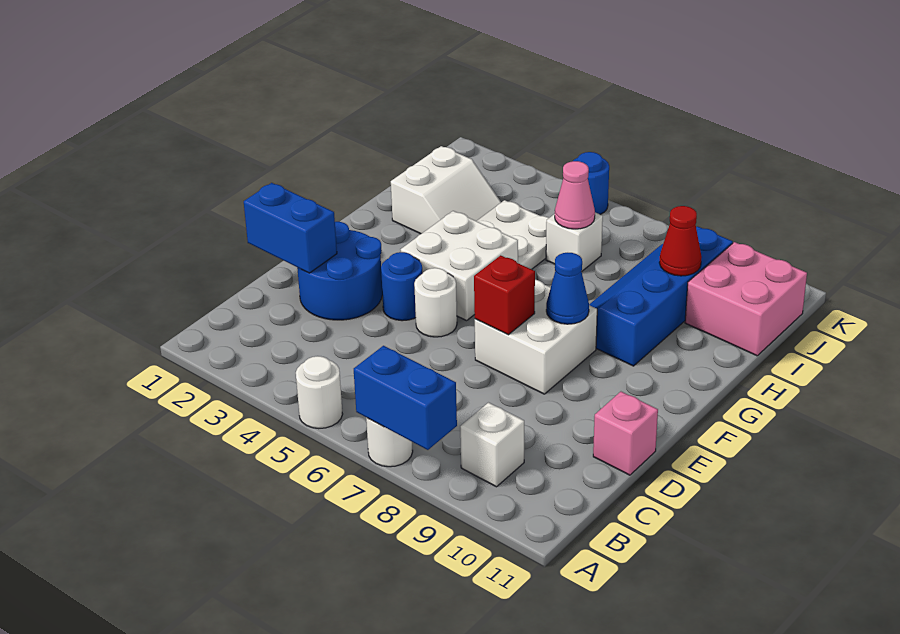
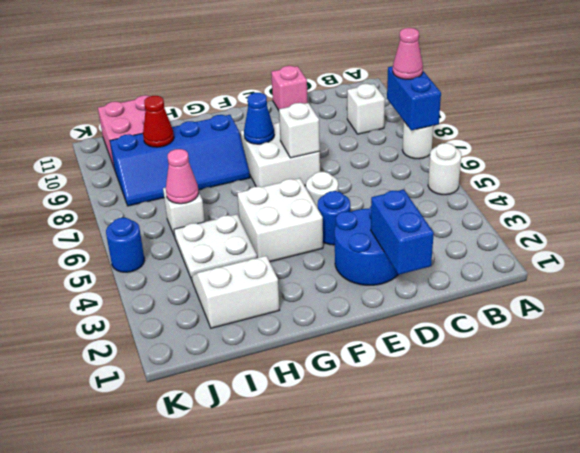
none -> pink cone A8 level 3
red brick E7 level 2 -> white brick E7 level 2

